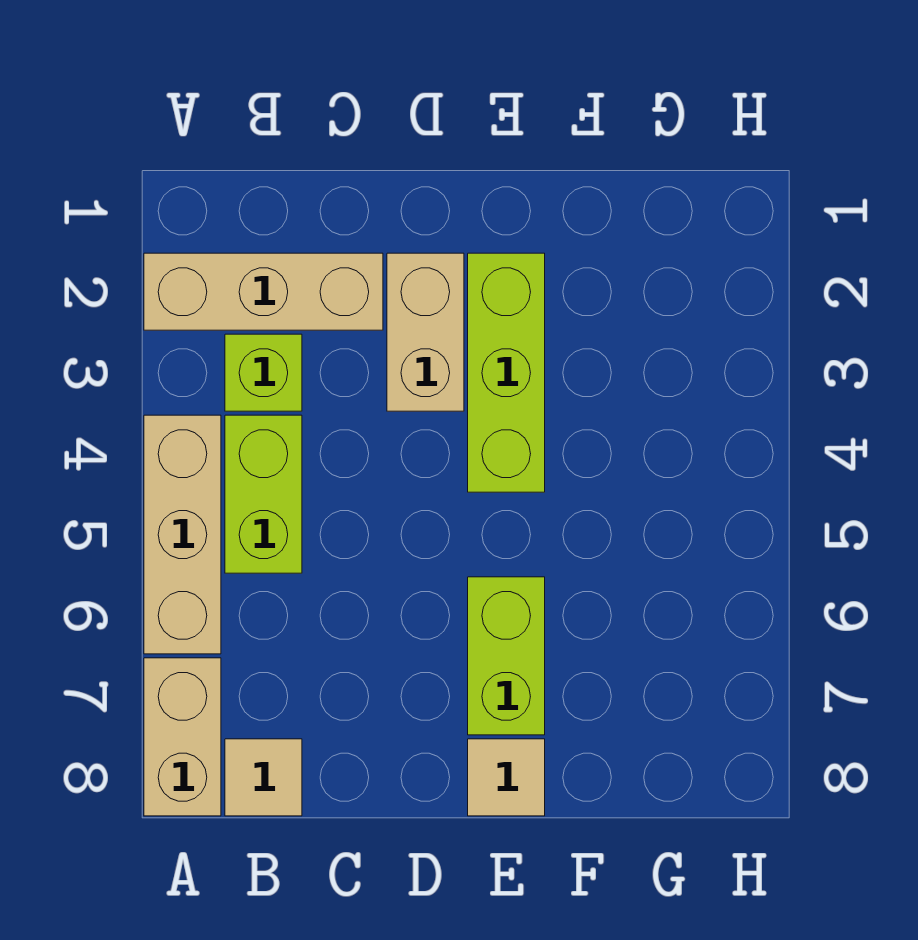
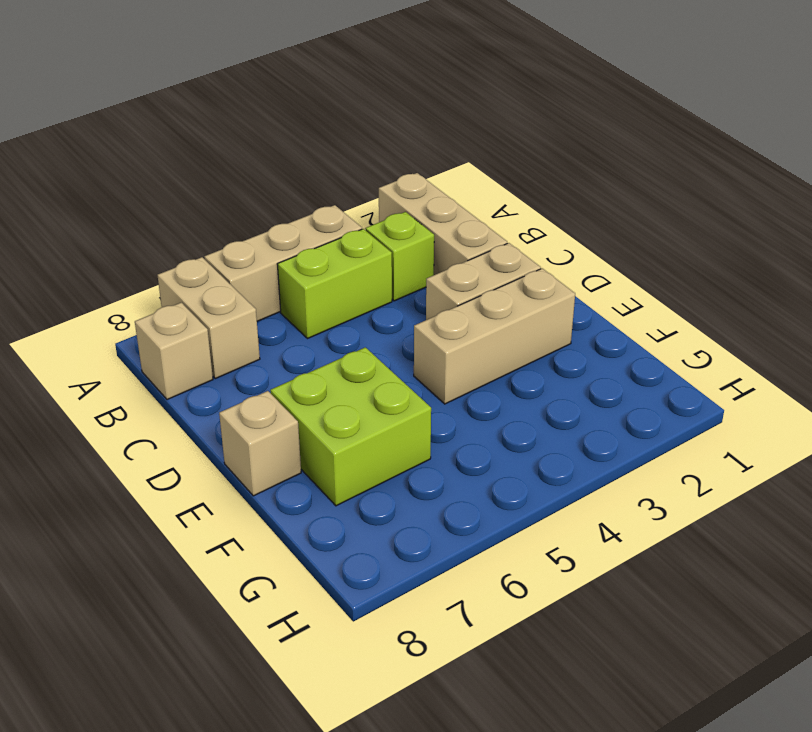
tan brick A7:A8 level 1 -> tan brick A7:B7 level 1
tan tile B8 level 1 -> tan brick B8 level 1
lime brick E2:E4 level 1 -> tan brick E2:E4 level 1
lime brick E6:E7 level 1 -> lime brick E6:F7 level 1
tan tile E8 level 1 -> tan brick E8 level 1

